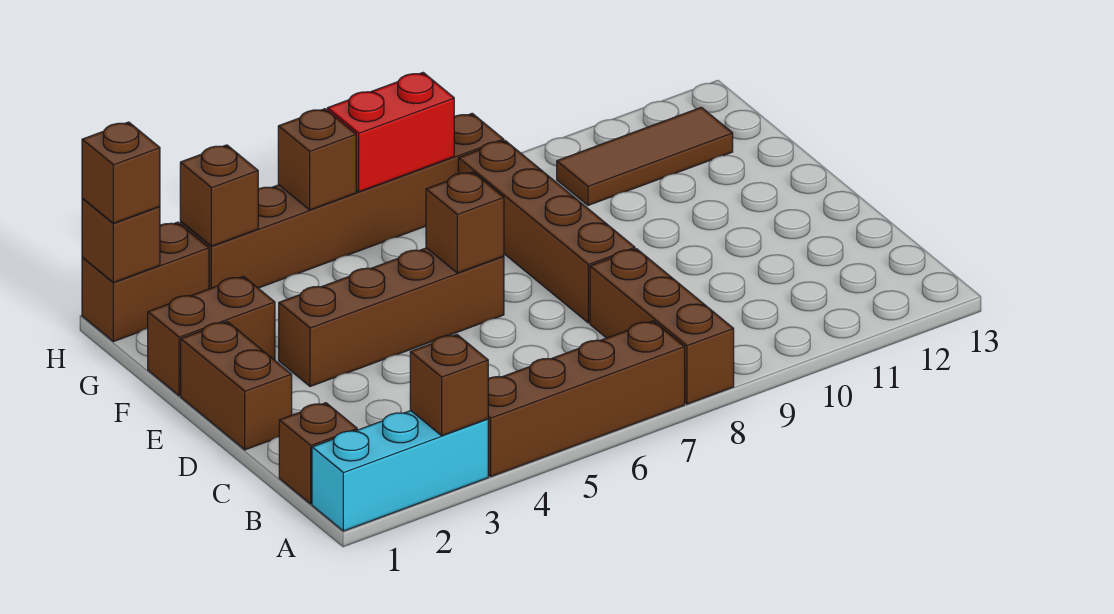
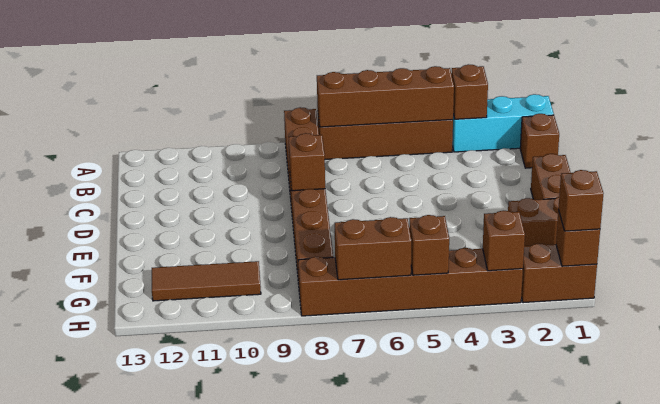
brown brick E3:E6 level 1 -> brown brick A4:A7 level 2
brown brick E6 level 2 -> brown brick D8 level 2
red brick H6:H7 level 2 -> brown brick H6:H7 level 2

